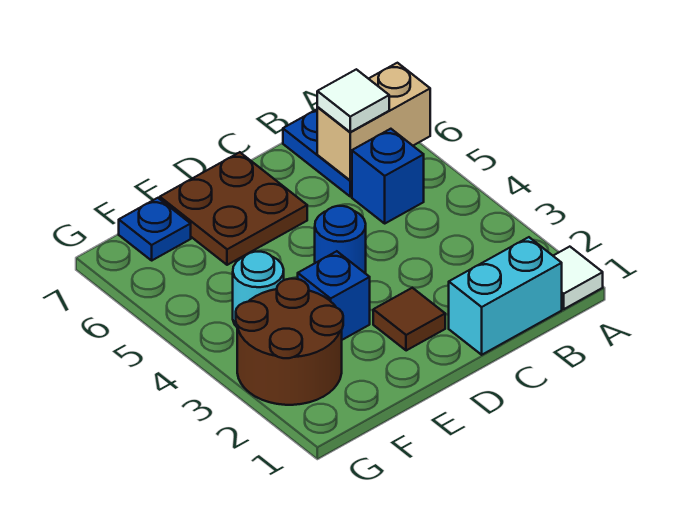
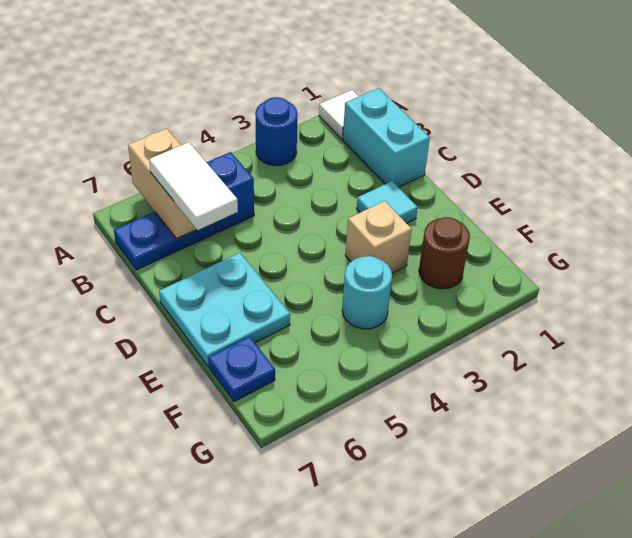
white tile B6 level 3 -> white tile B6:C6 level 3
brown tile D2 level 1 -> cyan tile D2 level 1
blue round brick D4 level 1 -> blue round brick A3 level 1
brown plate D6:E7 level 1 -> cyan plate D6:E7 level 1
blue brick E3 level 1 -> tan brick E3 level 1
brown round brick F2:G3 level 1 -> brown round brick F2 level 1

